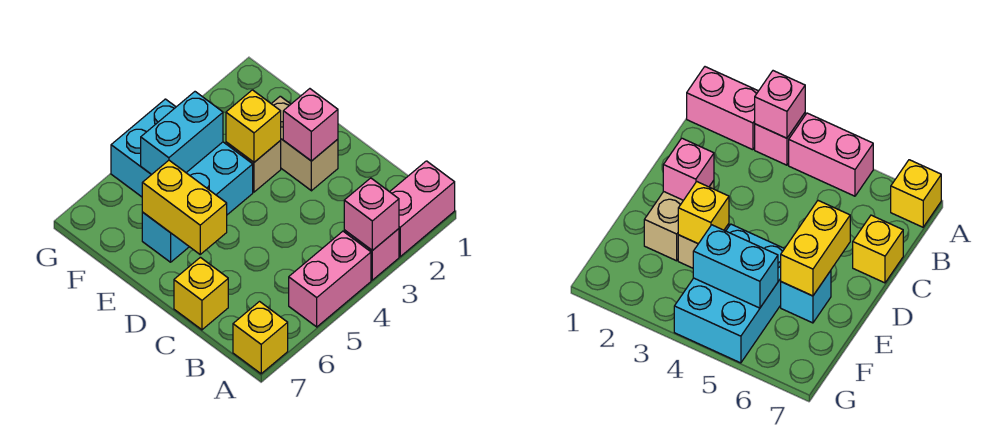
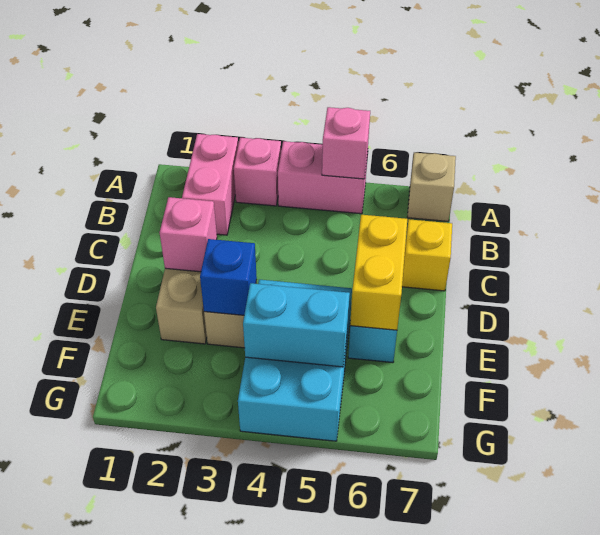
pink brick A1:A2 level 1 -> pink brick A2:B2 level 1
pink brick A3 level 2 -> pink brick A5 level 2
yellow brick A7 level 1 -> tan brick A7 level 1
yellow brick E3 level 2 -> blue brick E3 level 2

